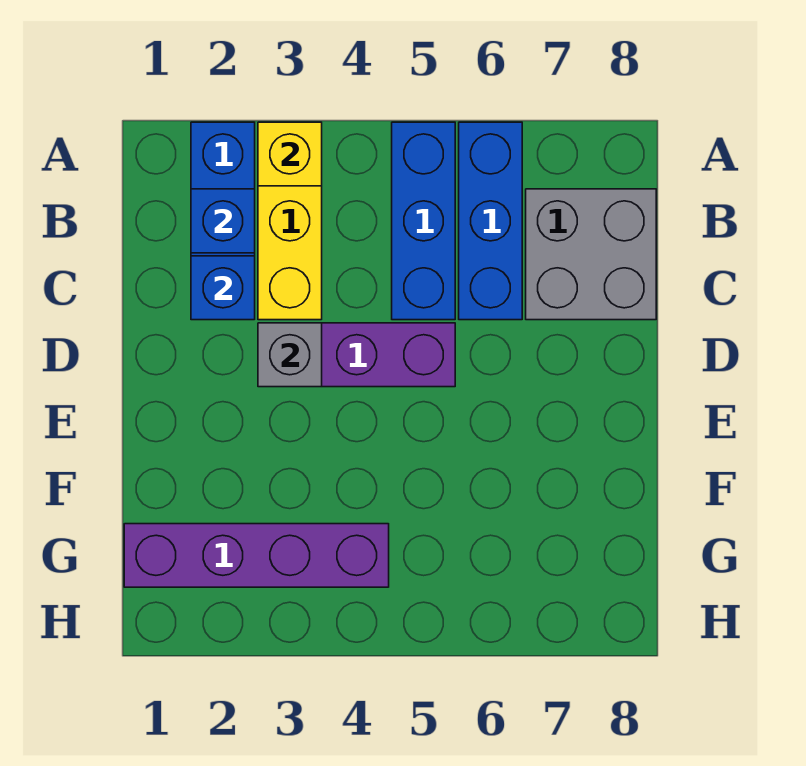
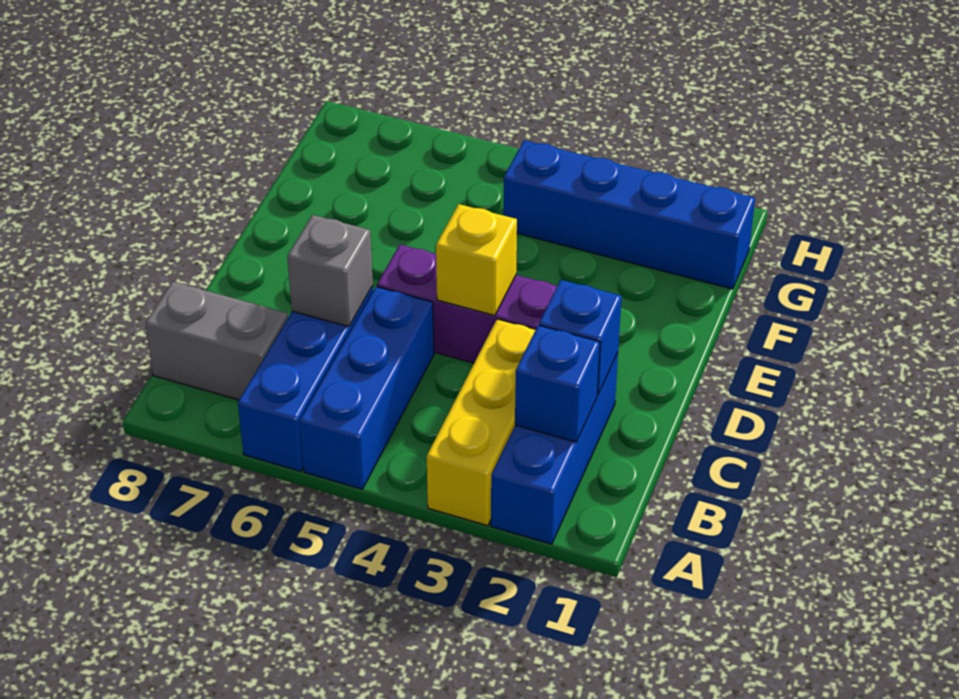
yellow brick A3 level 2 -> yellow brick D4 level 2
grey brick B7:C8 level 1 -> grey brick B7:B8 level 1
grey brick D3 level 2 -> grey brick C6 level 2
purple brick G1:G4 level 1 -> blue brick G1:G4 level 1

